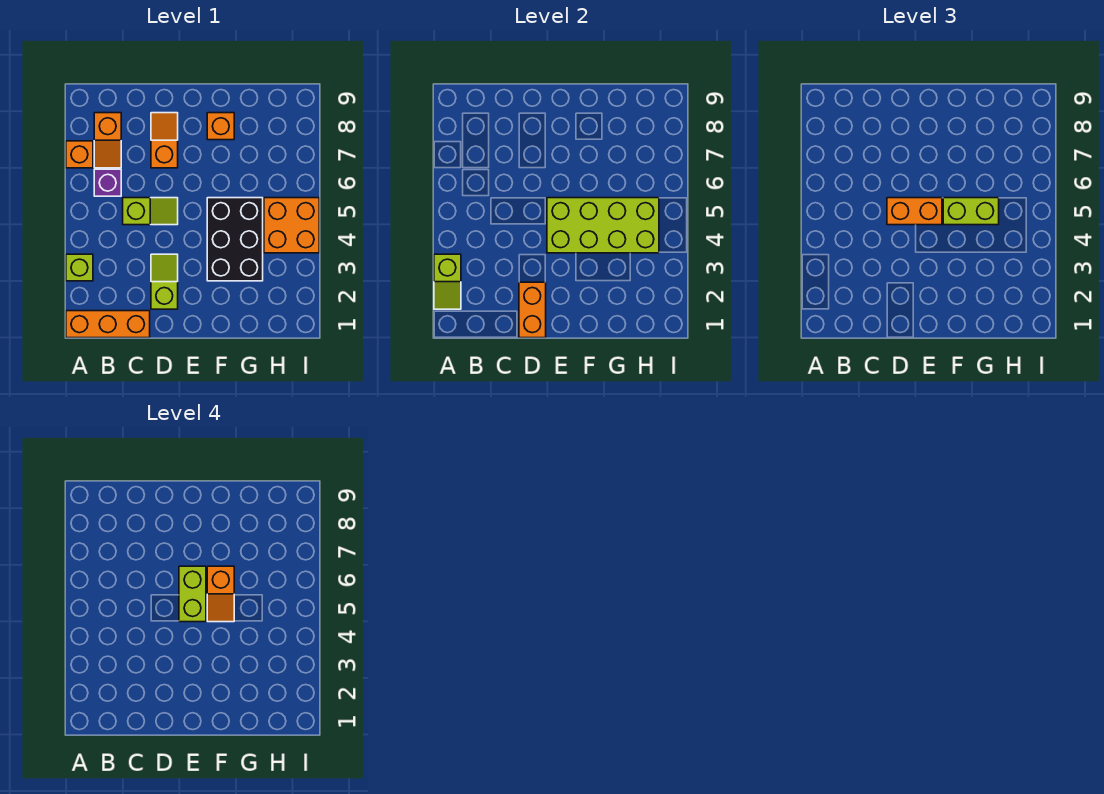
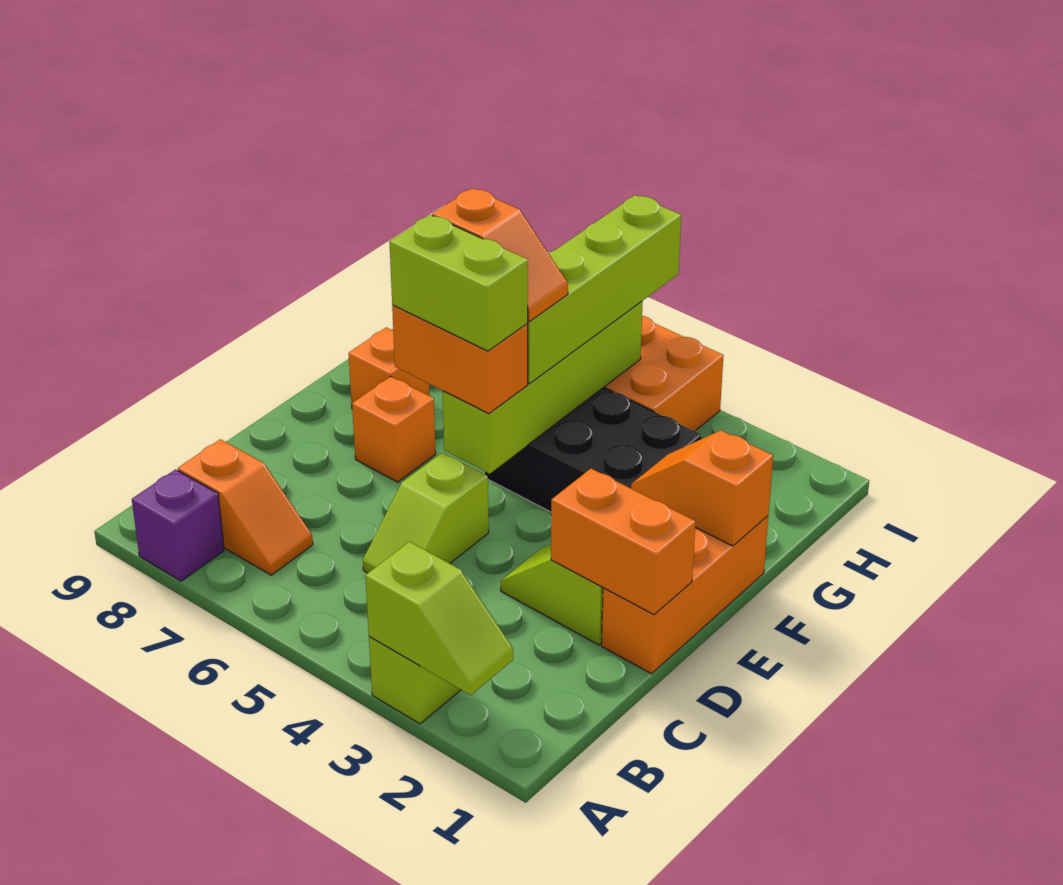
orange brick A1:C1 level 1 -> orange brick D1:F1 level 1
orange brick A7 level 1 -> orange brick E7 level 1
purple brick B6 level 1 -> purple brick A8 level 1
lime slope C5:D5 level 1 top C -> lime slope C5:D5 level 1 top D
orange brick D5:E5 level 3 -> orange brick E5:E6 level 3
orange slope D7:D8 level 1 top 7 -> orange slope F1:F2 level 2 top 1
lime brick E4:H5 level 2 -> lime brick E5:H5 level 2
lime brick F5:G5 level 3 -> lime brick F5:I5 level 3

